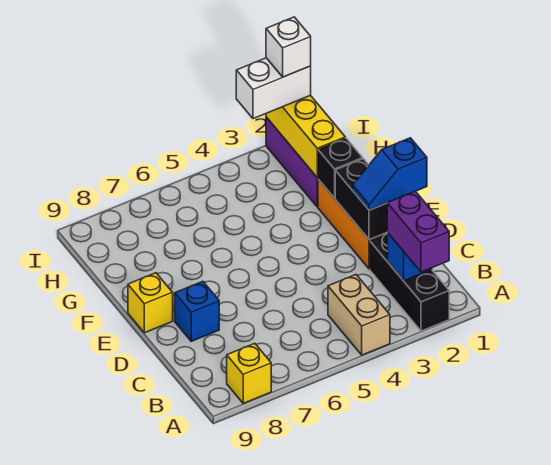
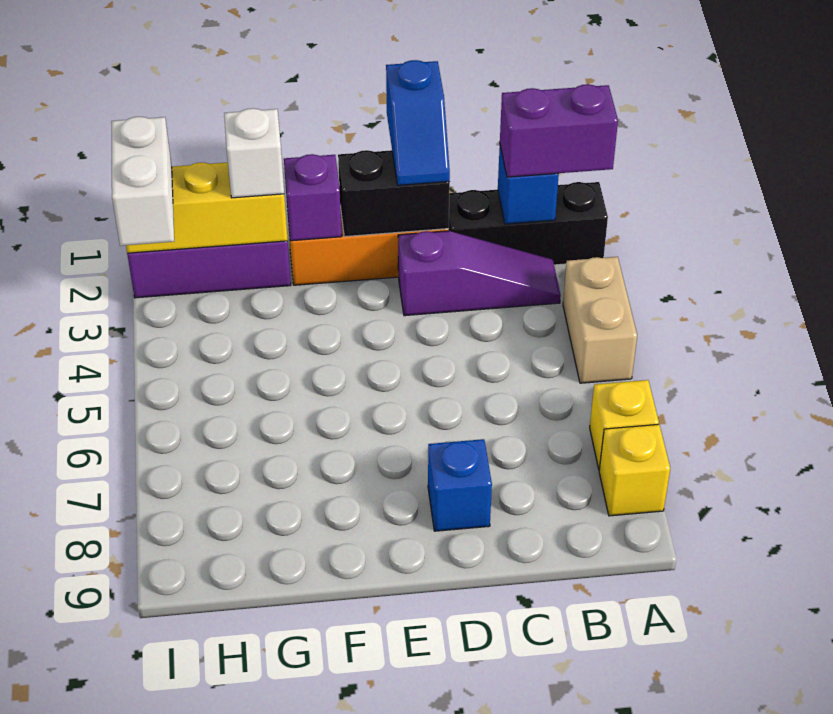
tan brick A4:B4 level 1 -> tan brick A4:A5 level 1
none -> purple slope B3:D3 level 1 top D
yellow brick E9 level 1 -> yellow brick A7 level 1
black brick F2 level 2 -> purple brick F2 level 2
white brick I2 level 4 -> white brick G2 level 3

